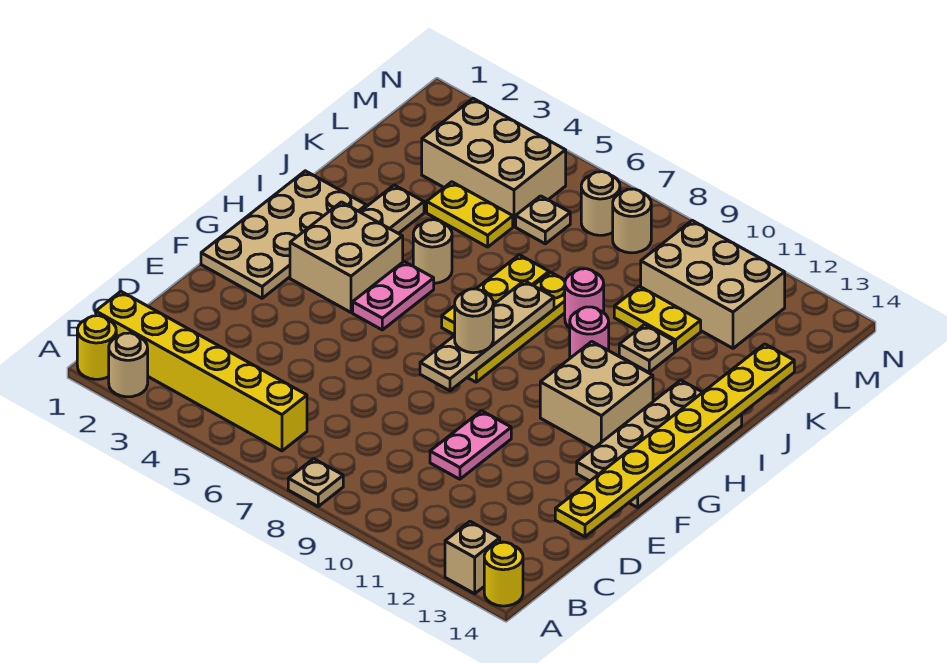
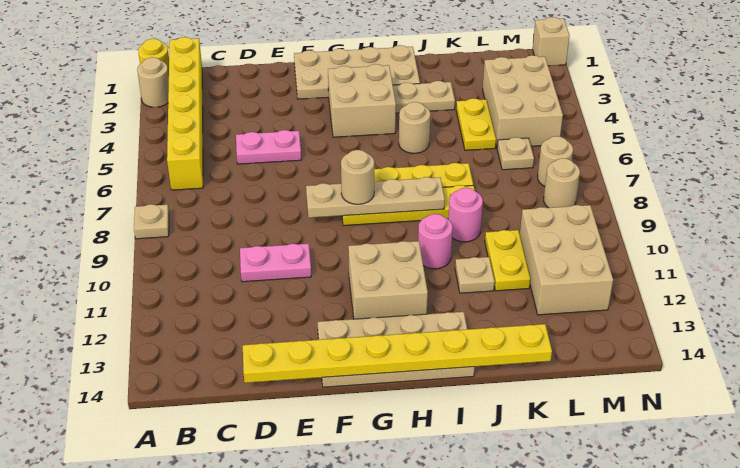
tan brick A13 level 1 -> tan brick N1 level 1
yellow round brick A14 level 1 -> none
pink plate G5:H5 level 1 -> pink plate D5:E5 level 1

